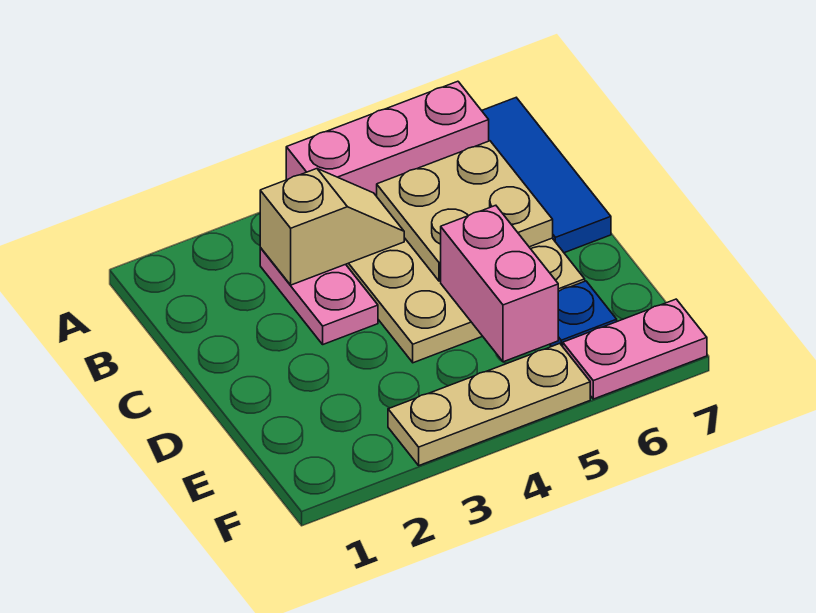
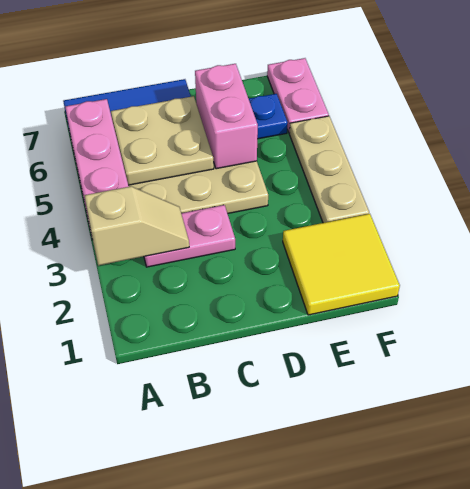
tan slope B3:B4 level 2 top 3 -> tan slope A3:B3 level 2 top A
pink brick D5:E5 level 2 -> pink brick D5:D6 level 2
none -> yellow tile E1:F2 level 1

